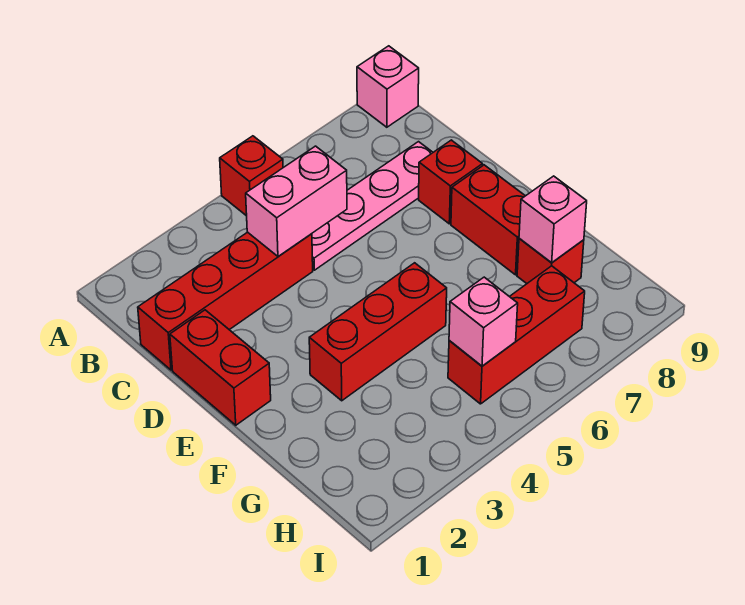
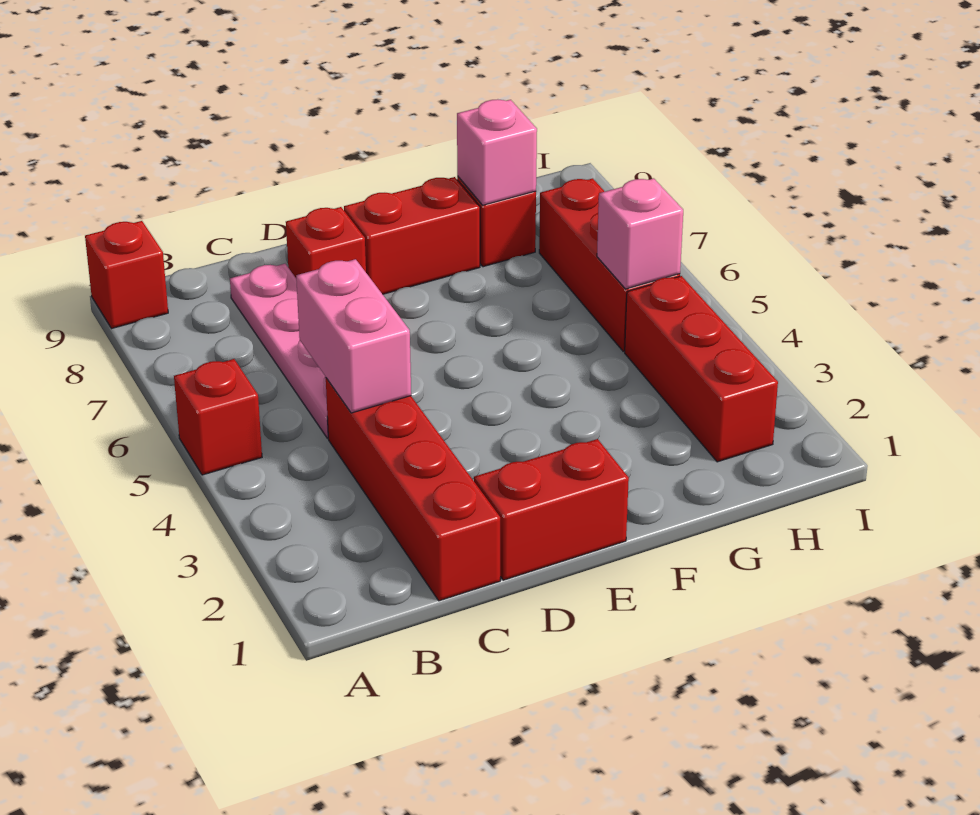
pink brick A9 level 1 -> red brick A9 level 1
red brick F3:F5 level 1 -> red brick H2:H4 level 1

